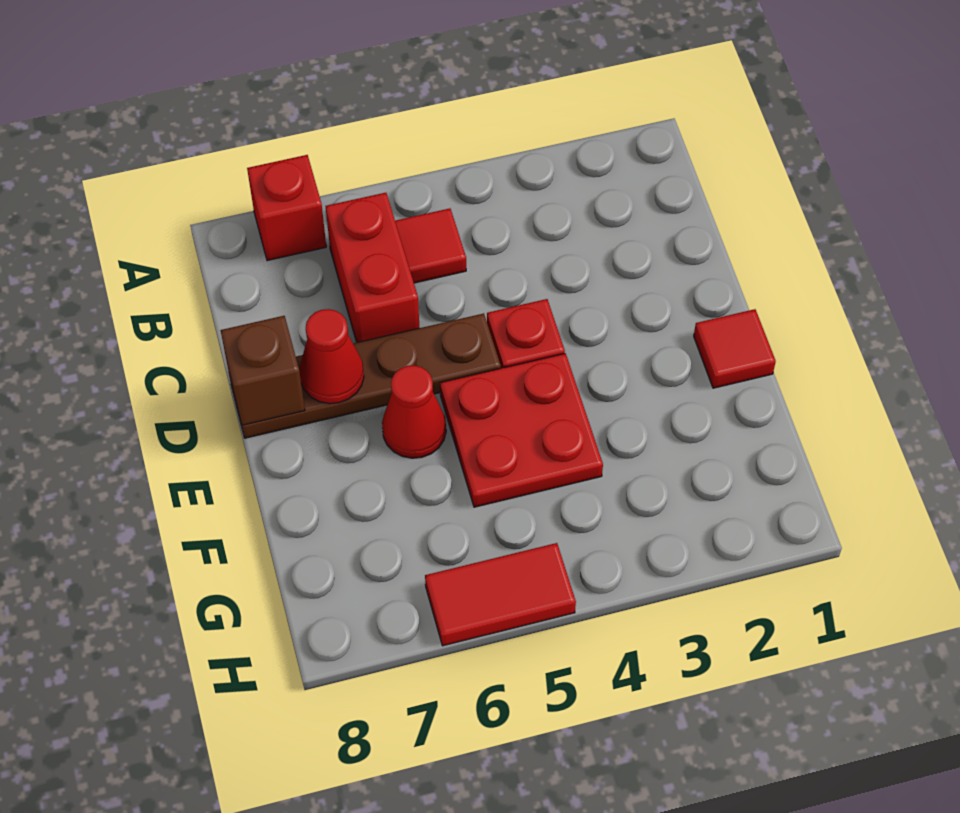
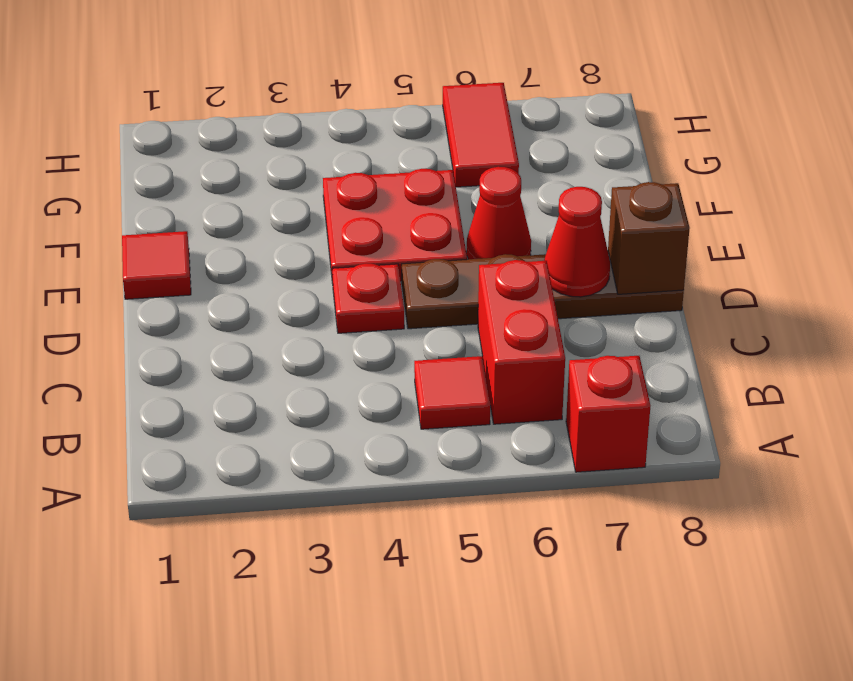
red tile H5:H6 level 1 -> red tile G6:H6 level 1

